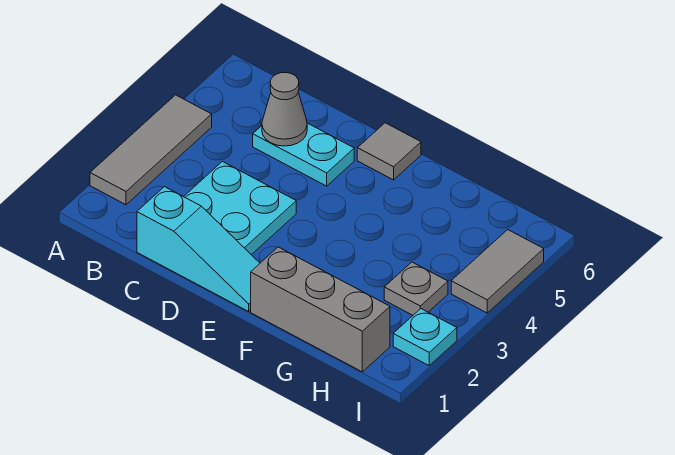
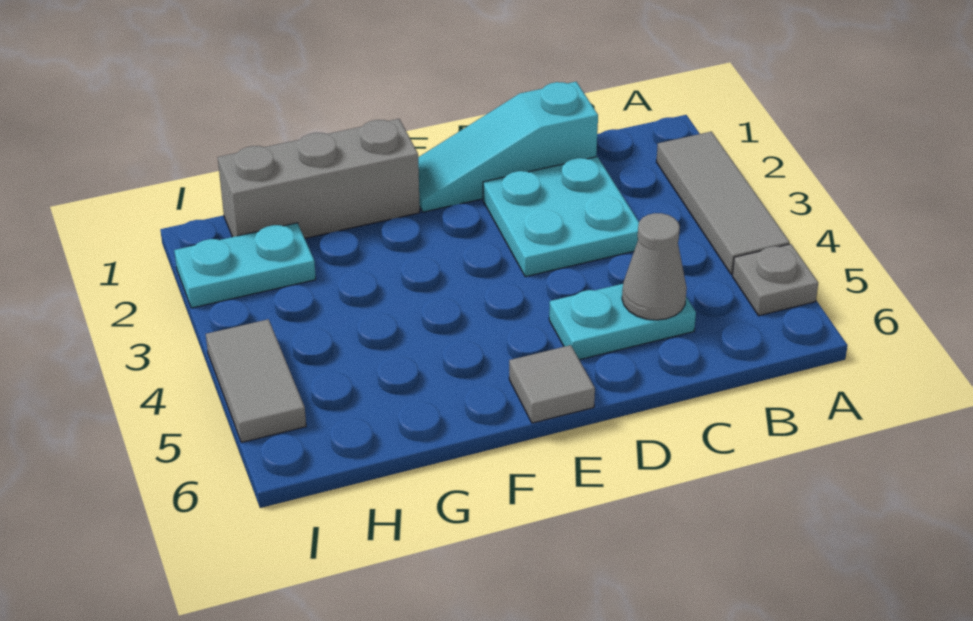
grey plate H3 level 1 -> grey plate A5 level 1
cyan plate I2 level 1 -> cyan plate H2:I2 level 1

